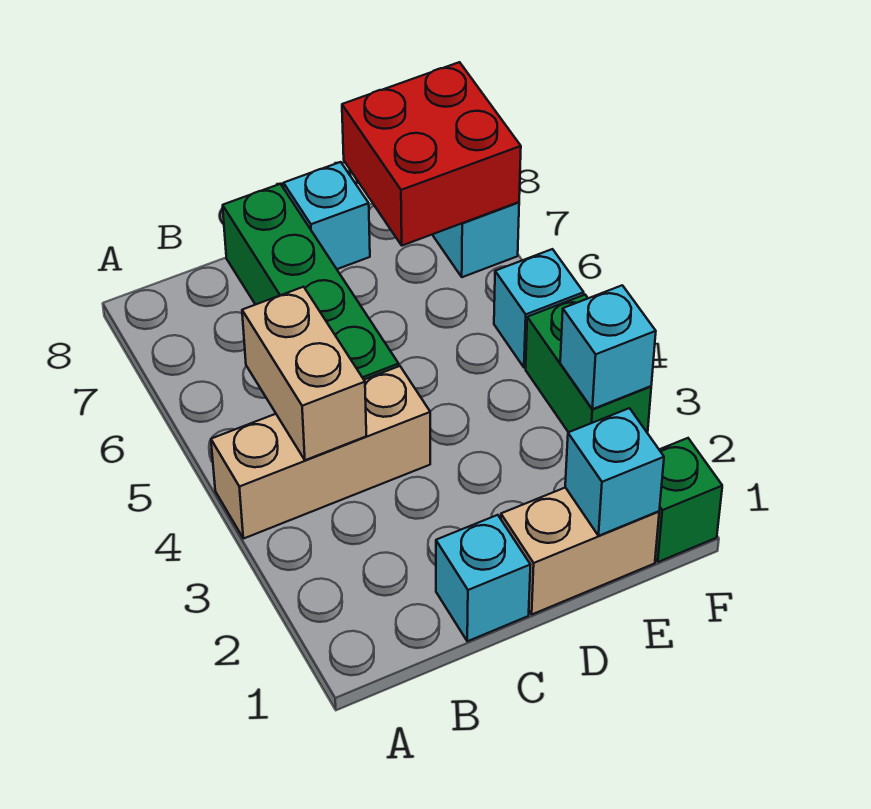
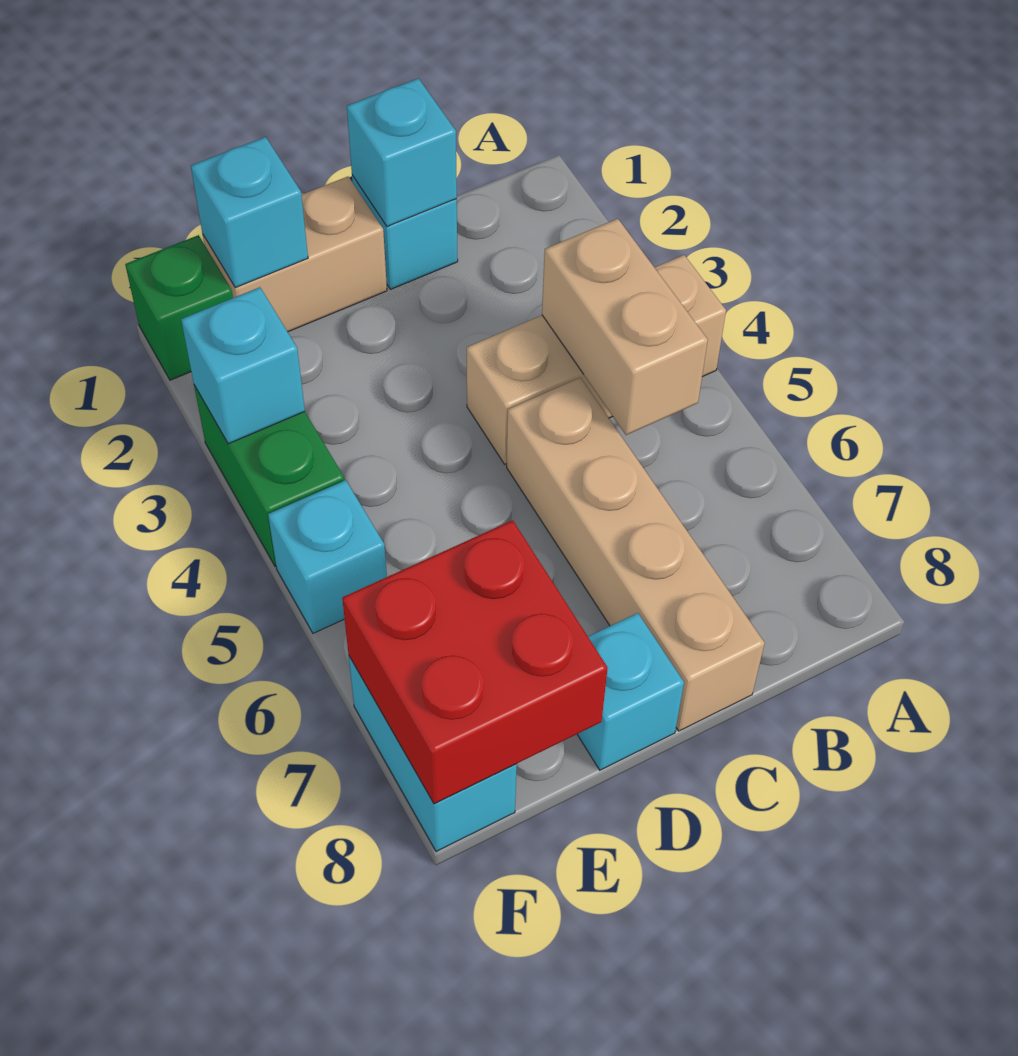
none -> cyan brick C1 level 2
green brick C5:C8 level 1 -> tan brick C5:C8 level 1

